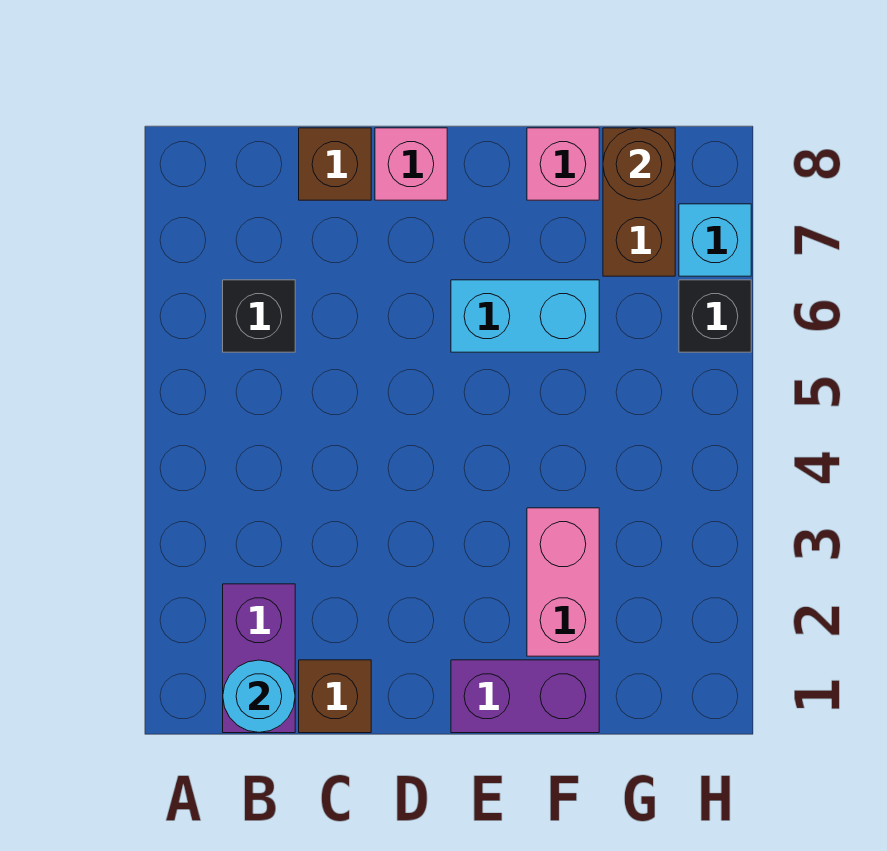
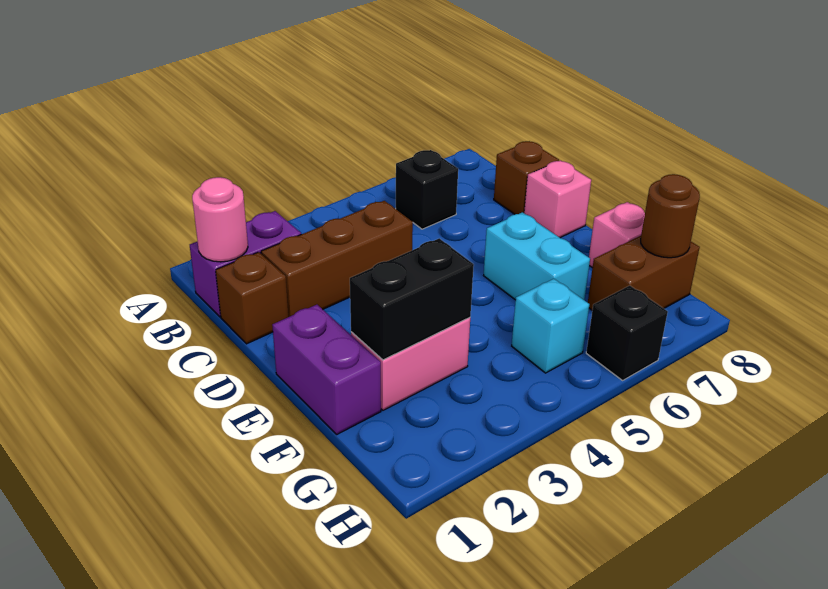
cyan round brick B1 level 2 -> pink round brick B1 level 2
none -> brown brick C2:C4 level 1
none -> black brick F2:F3 level 2
cyan brick H7 level 1 -> cyan brick G5 level 1

